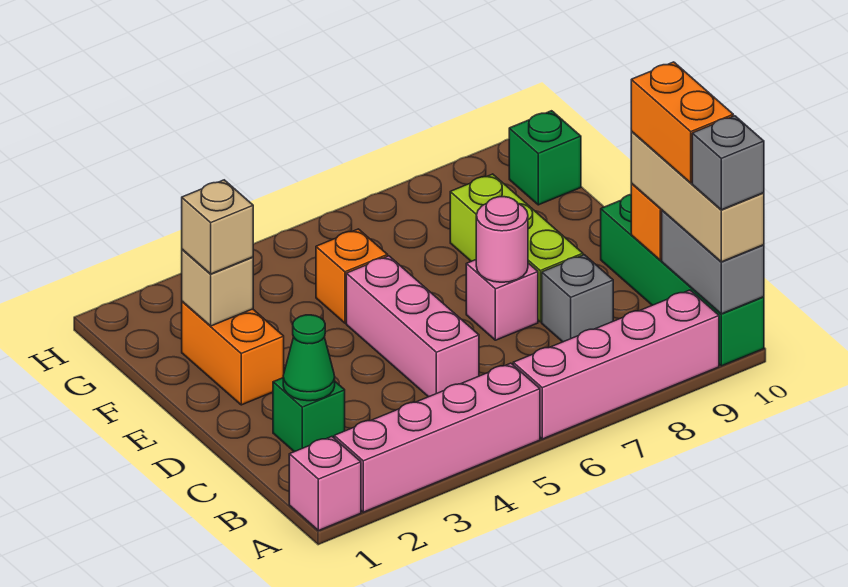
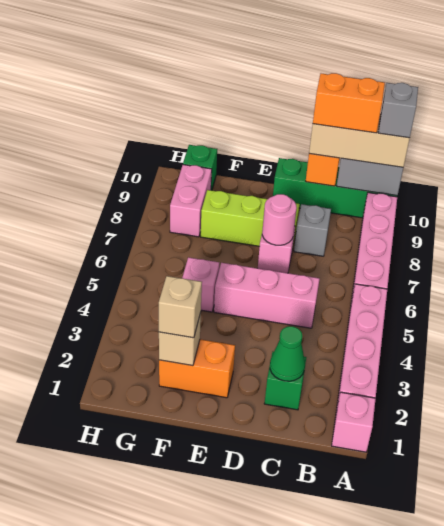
orange brick F5 level 1 -> pink brick F5 level 1
none -> pink brick G8:G9 level 1

